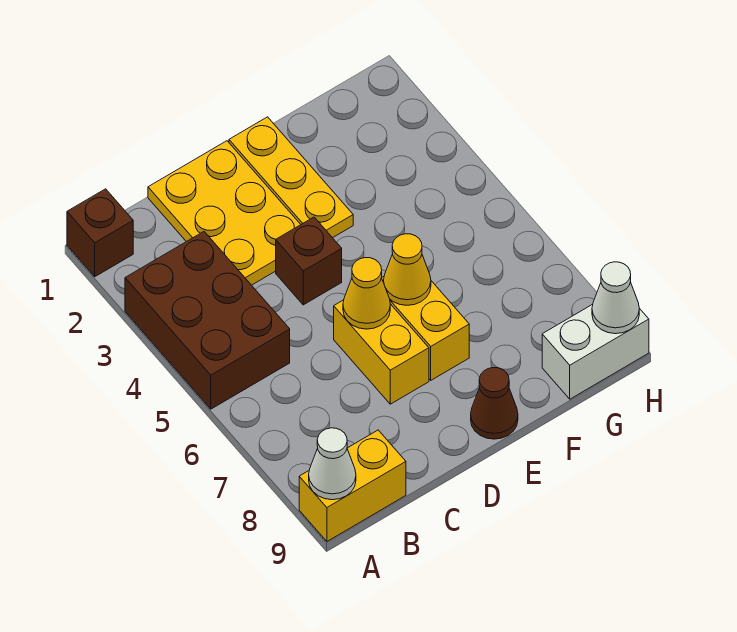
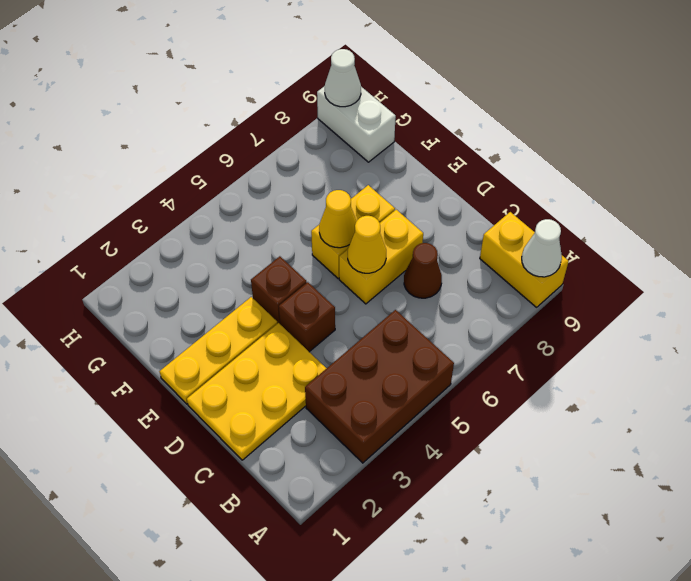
brown brick A1 level 1 -> brown brick E4 level 1
brown cone E9 level 1 -> brown cone C7 level 1

